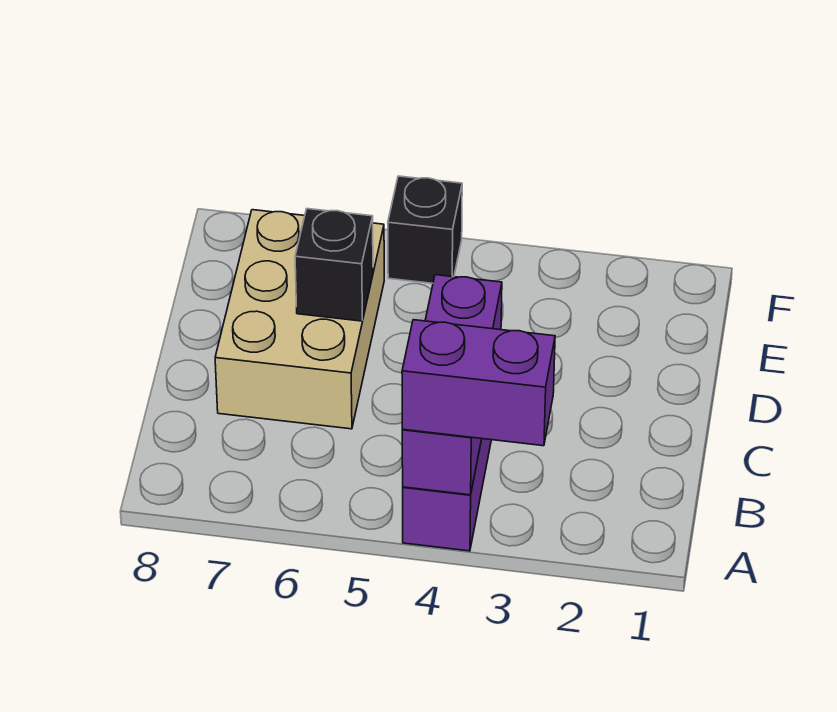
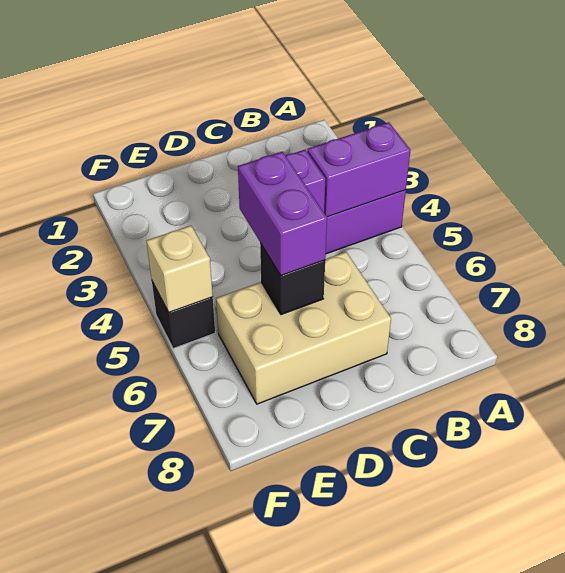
purple brick A3:A4 level 3 -> purple brick D5:D6 level 3
none -> tan brick F5 level 2

